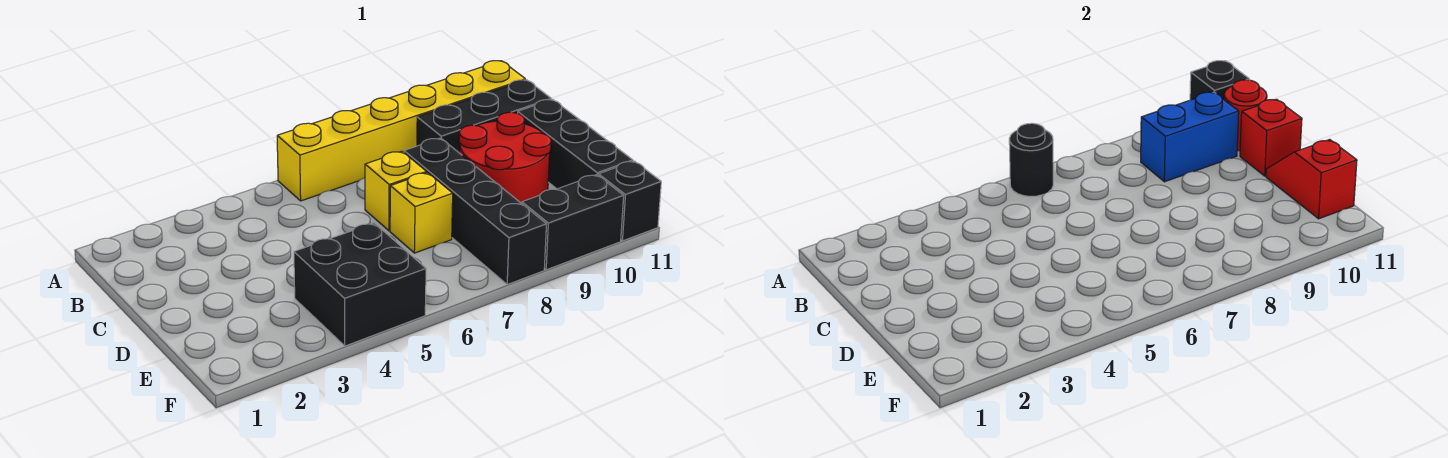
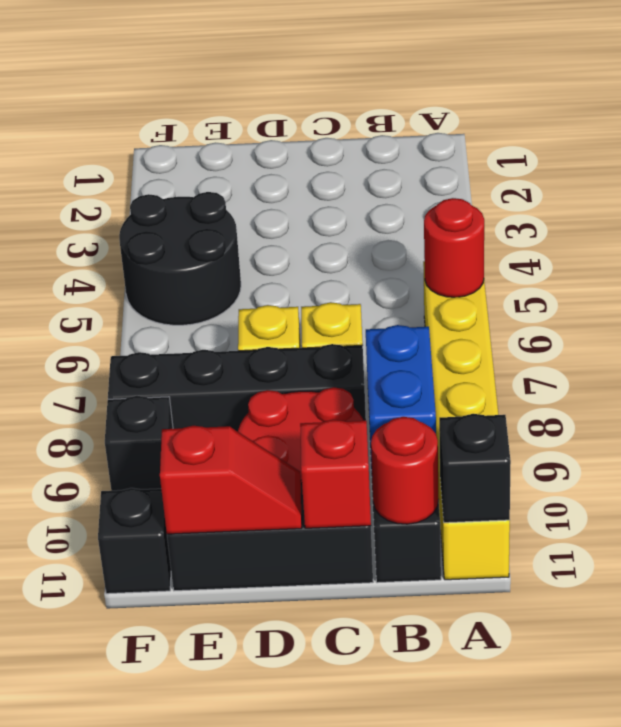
black round brick A6 level 2 -> red round brick A6 level 2
black brick E4:F5 level 1 -> black round brick E4:F5 level 1
black brick F9:F10 level 1 -> black brick F9 level 1

